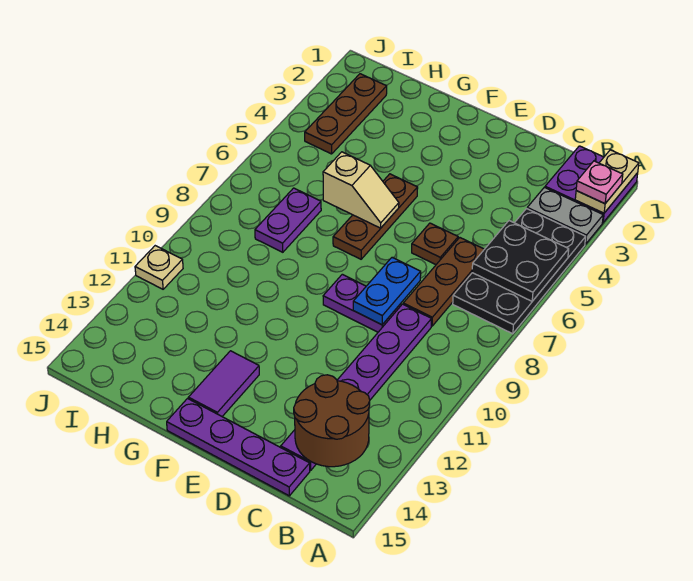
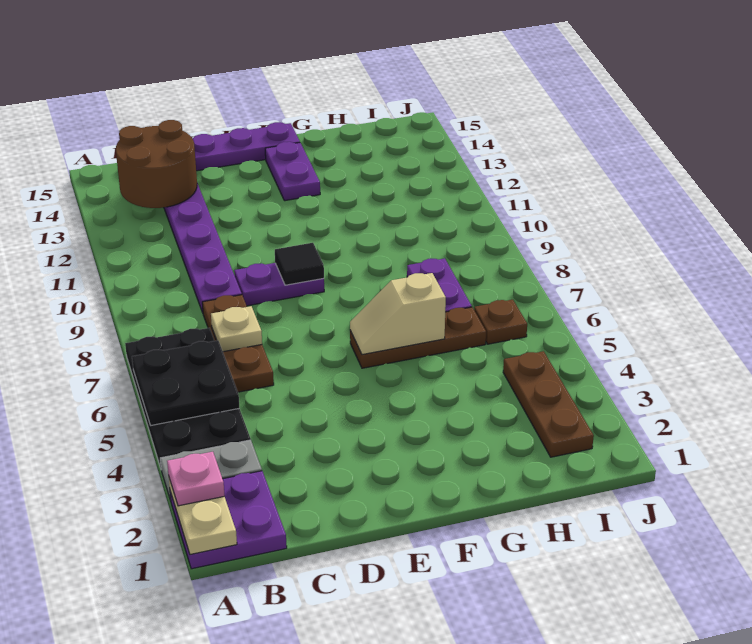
brown plate D6 level 1 -> brown plate I6 level 1
blue plate D8:D9 level 2 -> none
none -> black tile E9 level 2
brown plate F5:F7 level 1 -> brown plate F6:H6 level 1
purple tile F13:F14 level 1 -> purple plate F13:F14 level 1
tan plate J11 level 1 -> tan plate C7 level 2

